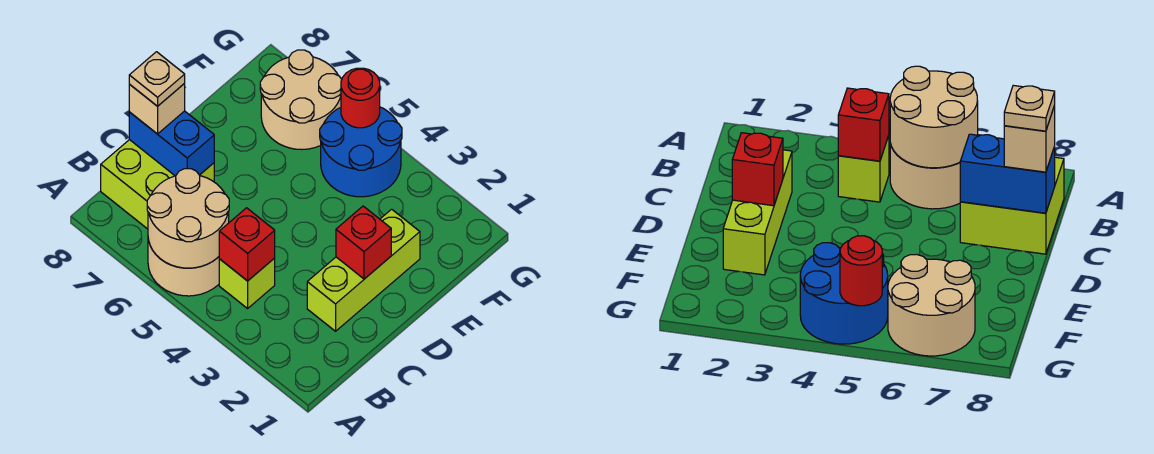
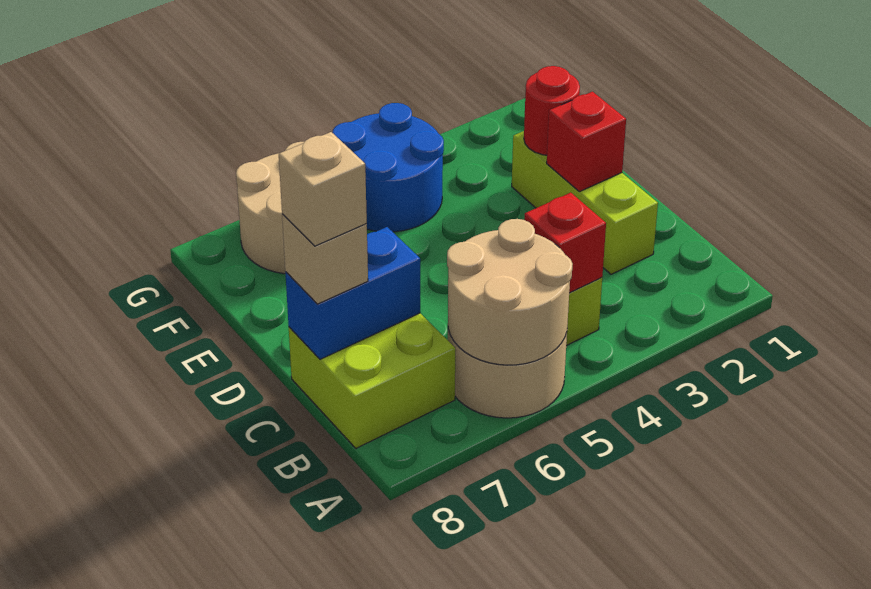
tan plate C8 level 4 -> tan brick C8 level 4
red round brick G5 level 2 -> red round brick E2 level 2

